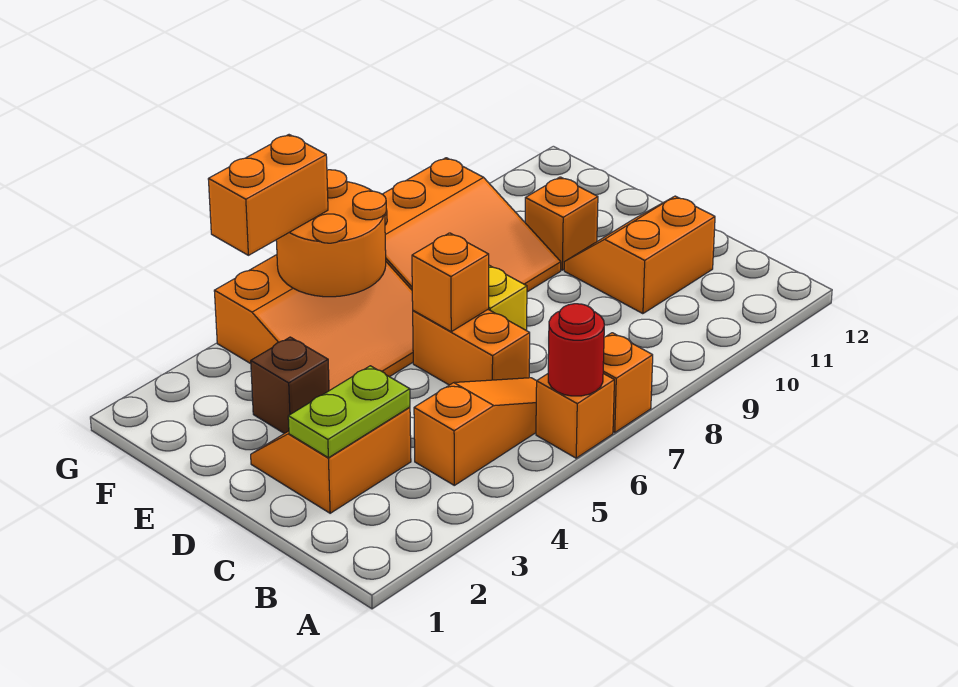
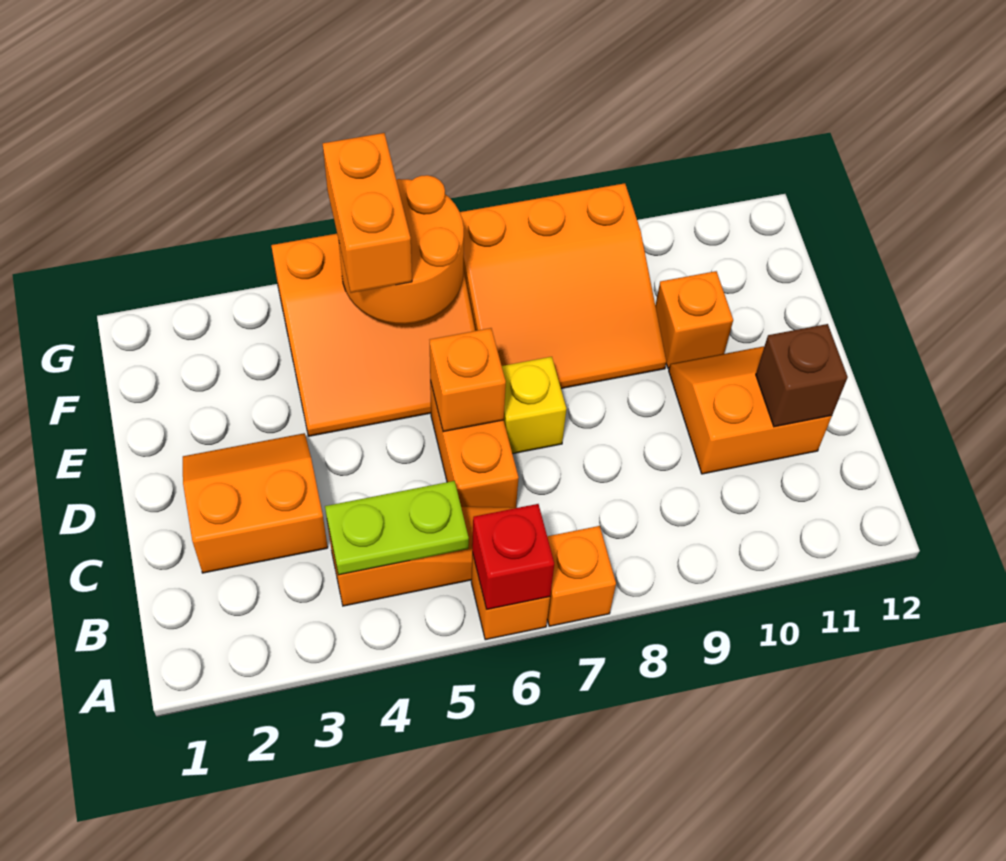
red round brick A6 level 2 -> red brick A6 level 2
lime plate C2:C3 level 2 -> lime plate B4:B5 level 2
brown brick E3 level 1 -> brown brick C11 level 2
orange brick G4:G5 level 3 -> orange brick F5:G5 level 3

